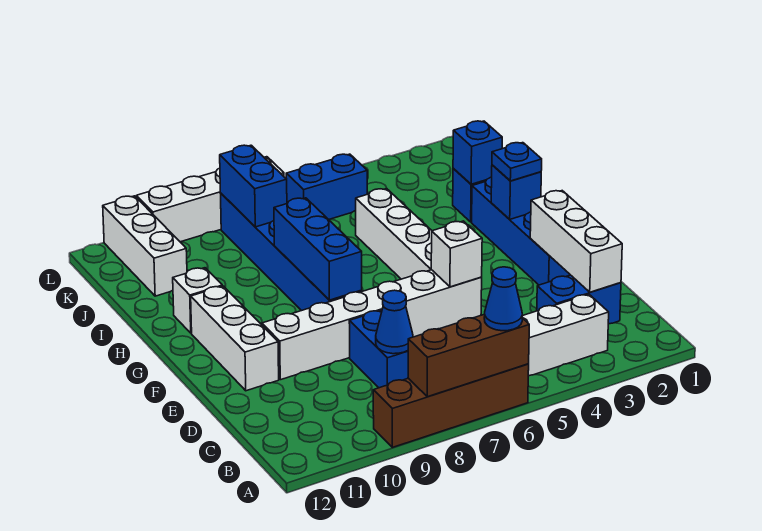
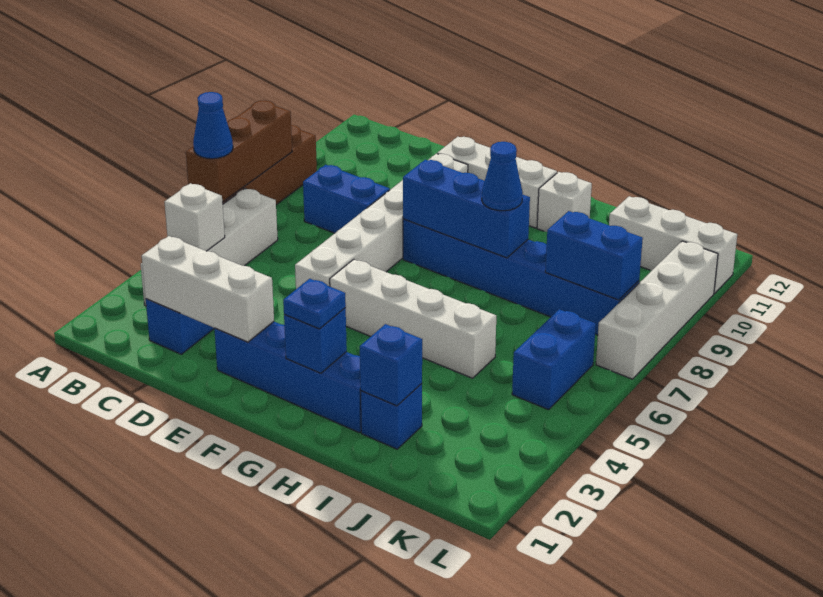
blue cone C8 level 2 -> blue cone H8 level 3
white brick E5 level 2 -> white brick B4 level 2

